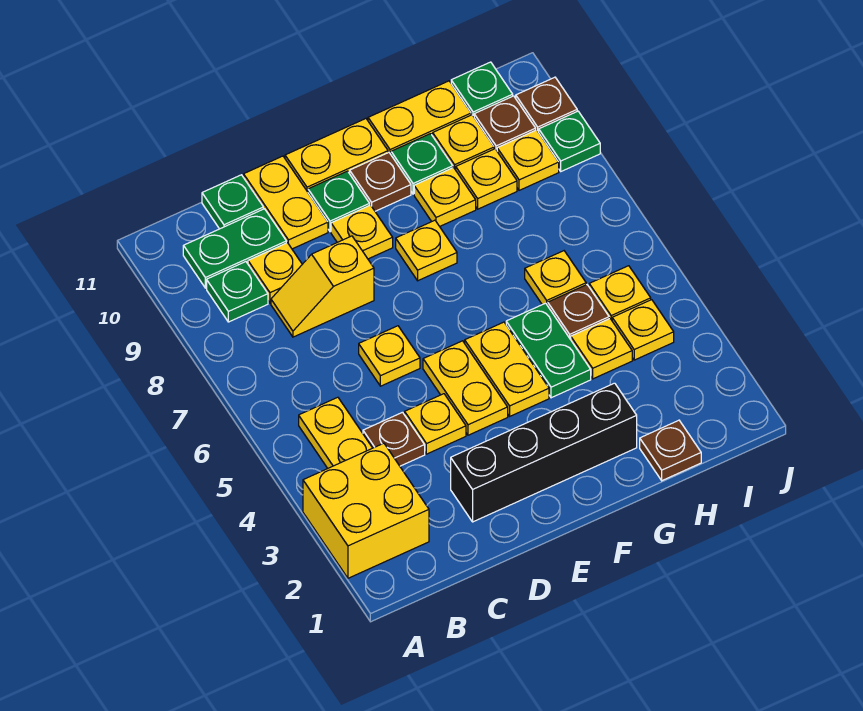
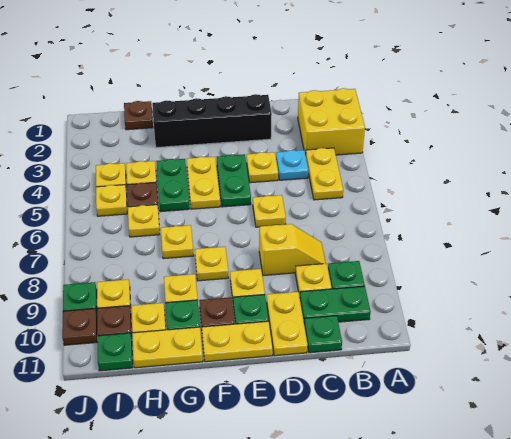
brown plate C4 level 1 -> cyan plate C4 level 1
yellow plate E4:E5 level 1 -> green plate E4:E5 level 1
yellow plate H9 level 1 -> yellow plate G7 level 1

